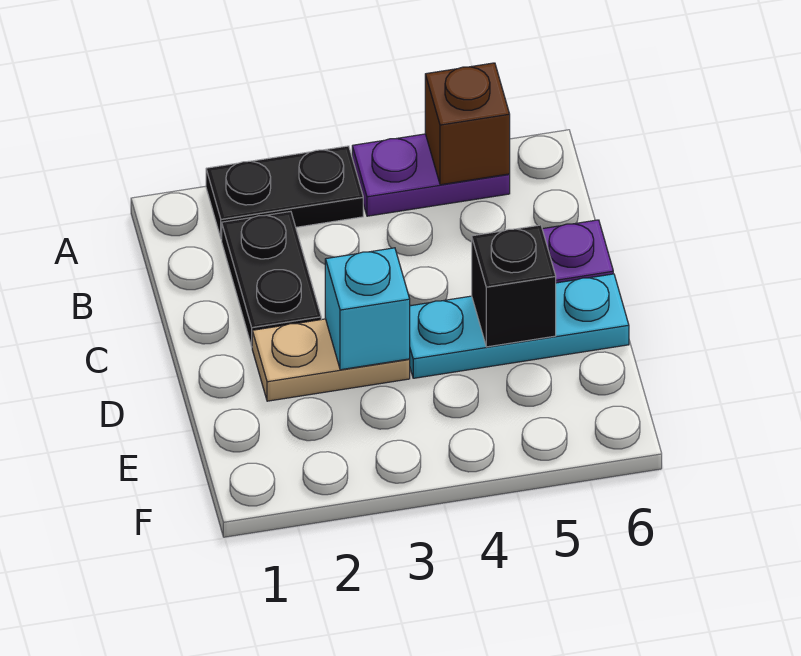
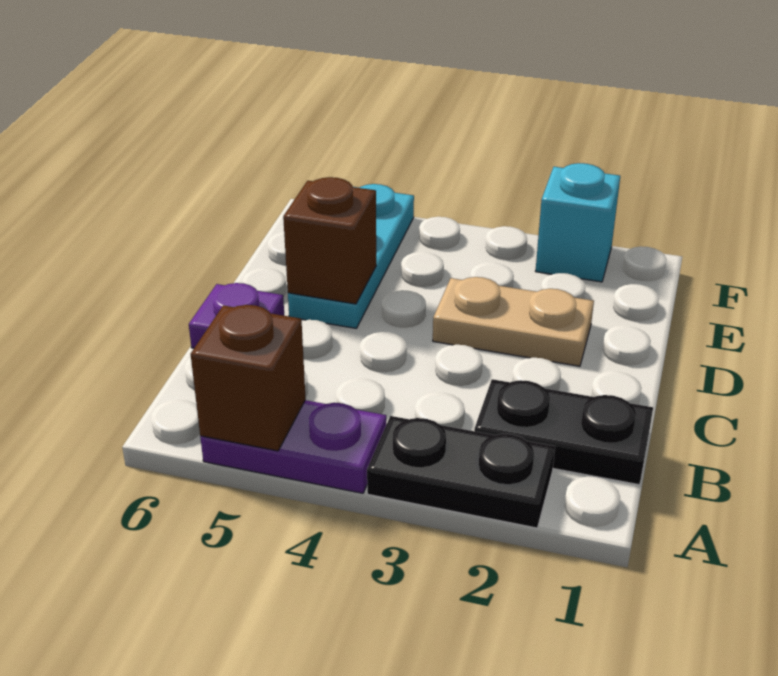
black plate B2:C2 level 1 -> black plate B1:B2 level 1
cyan brick D3 level 2 -> cyan brick F2 level 1
cyan plate D4:D6 level 1 -> cyan plate D5:F5 level 1
black brick D5 level 2 -> brown brick D5 level 2

